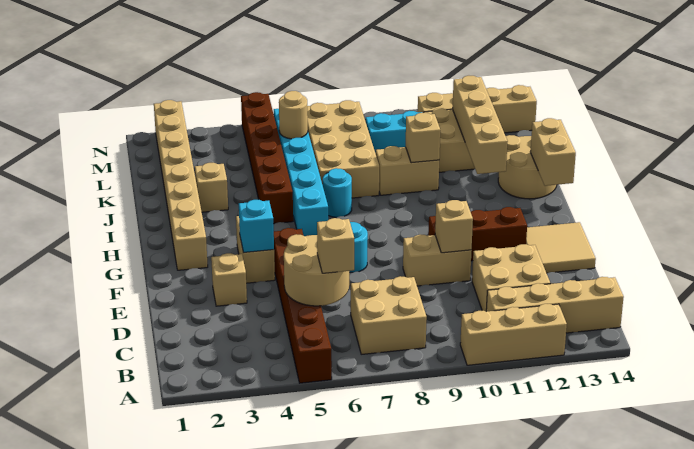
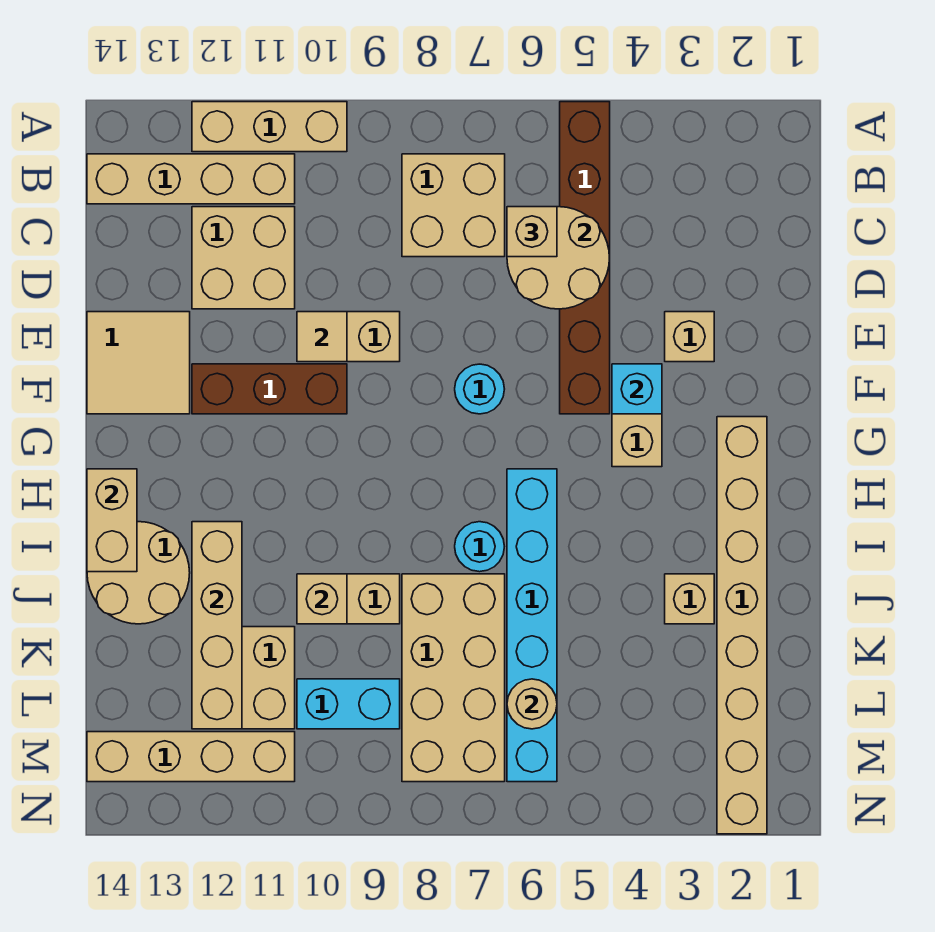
tan brick E10 level 2 -> tan tile E10 level 2
brown brick I5:N5 level 1 -> none

